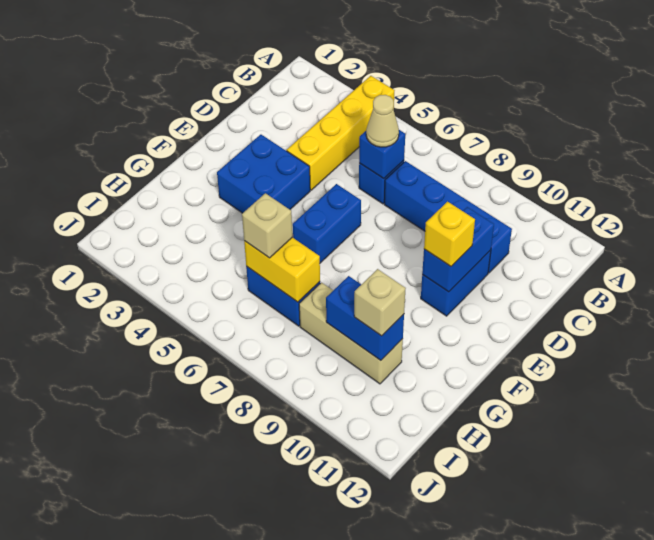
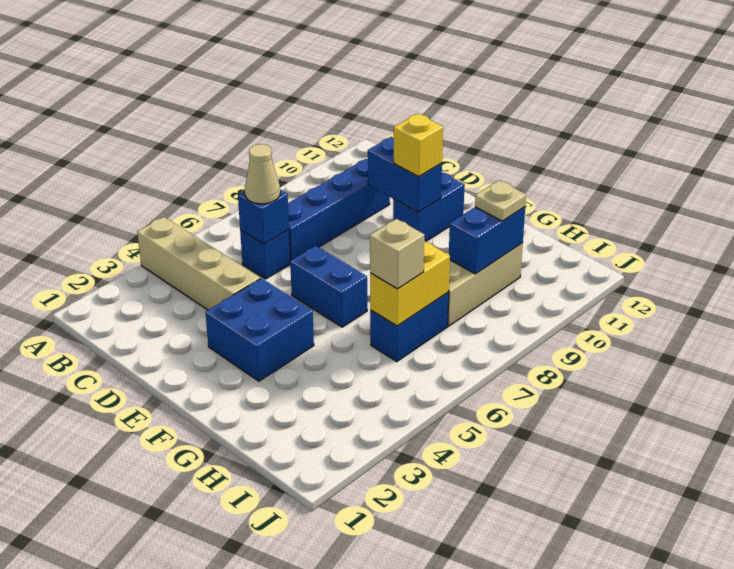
yellow brick A4:D4 level 1 -> tan brick A4:D4 level 1
blue brick D10:E10 level 1 -> blue brick E10:E11 level 1
tan brick H10 level 3 -> tan plate H10 level 3

